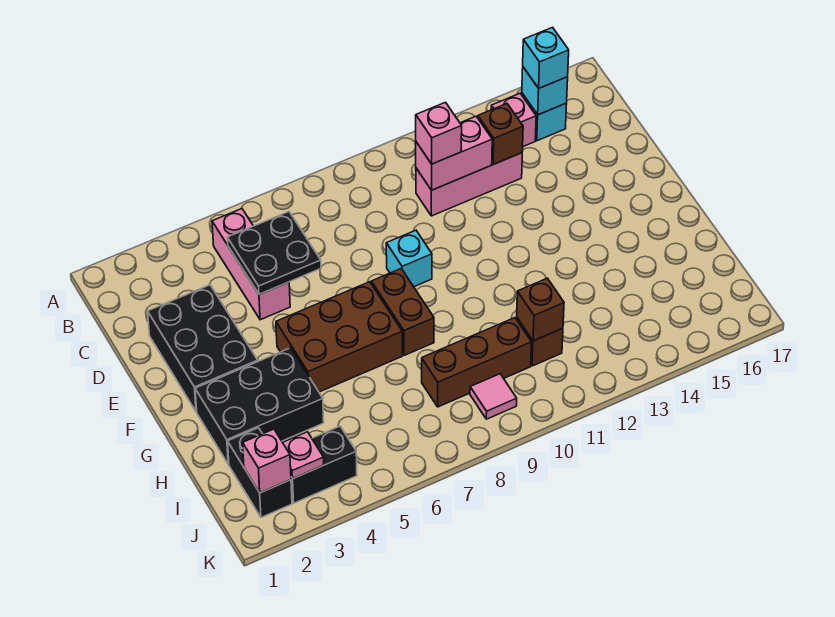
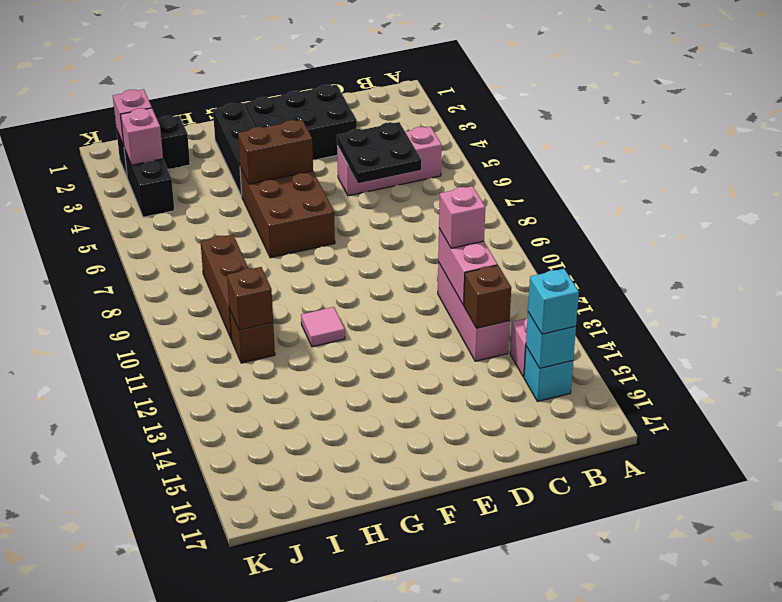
cyan brick E9 level 1 -> none
brown brick F8:G8 level 1 -> brown brick F5:G5 level 2
black brick G2:H4 level 1 -> black brick G2:G4 level 1
pink plate J3 level 2 -> pink brick J3 level 2
pink tile J9 level 1 -> pink tile G11 level 1

